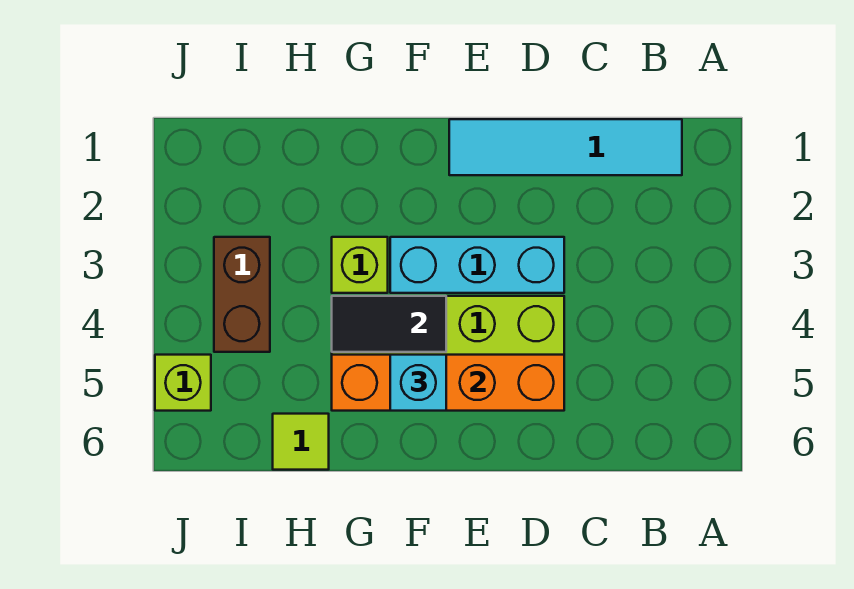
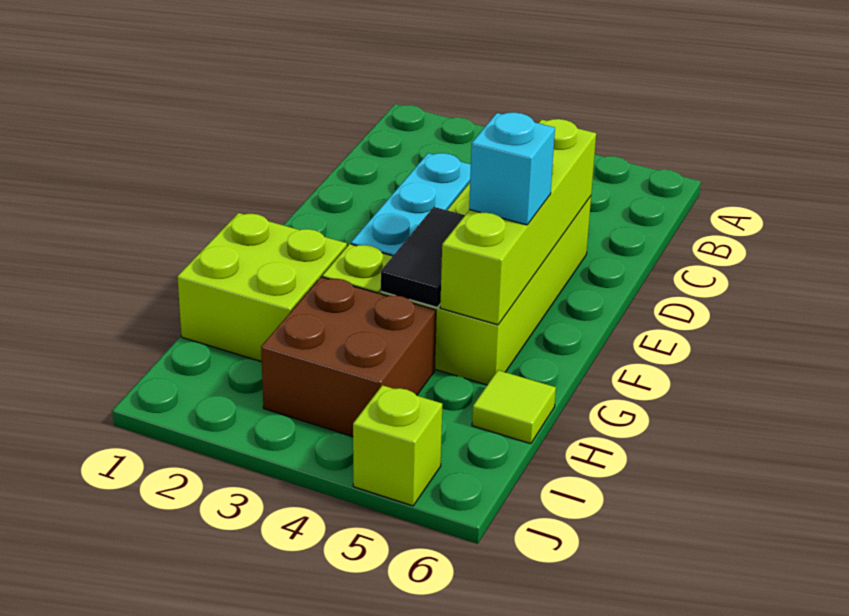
cyan tile B1:E1 level 1 -> none
orange brick D5:G5 level 2 -> lime brick D5:G5 level 2
none -> lime brick G1:H2 level 1
brown brick I3:I4 level 1 -> brown brick H3:I4 level 1

